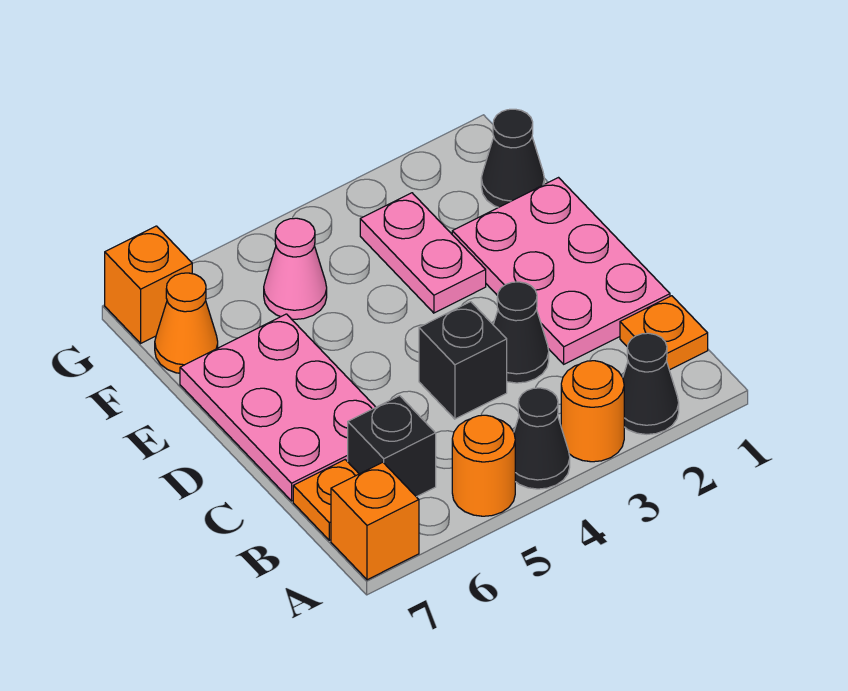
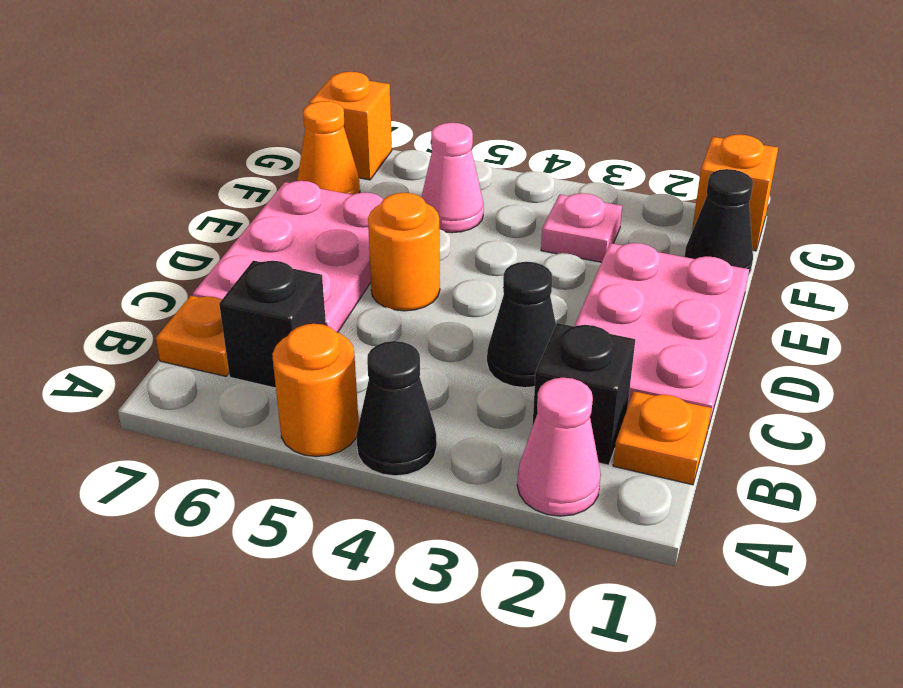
black cone A2 level 1 -> pink cone A2 level 1
orange round brick A3 level 1 -> orange round brick D5 level 1
orange brick A7 level 1 -> orange brick G1 level 1
black brick C4 level 1 -> black brick B2 level 1
pink plate E3:F3 level 1 -> pink plate F3 level 1

